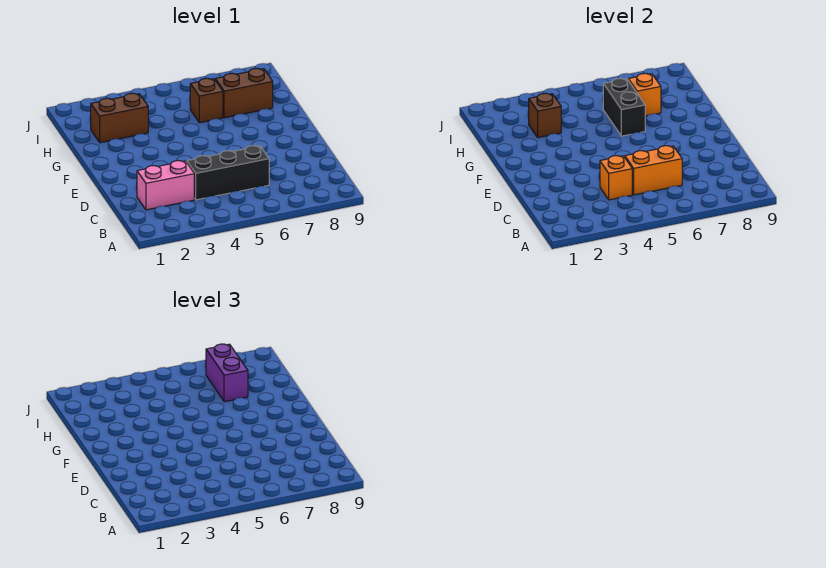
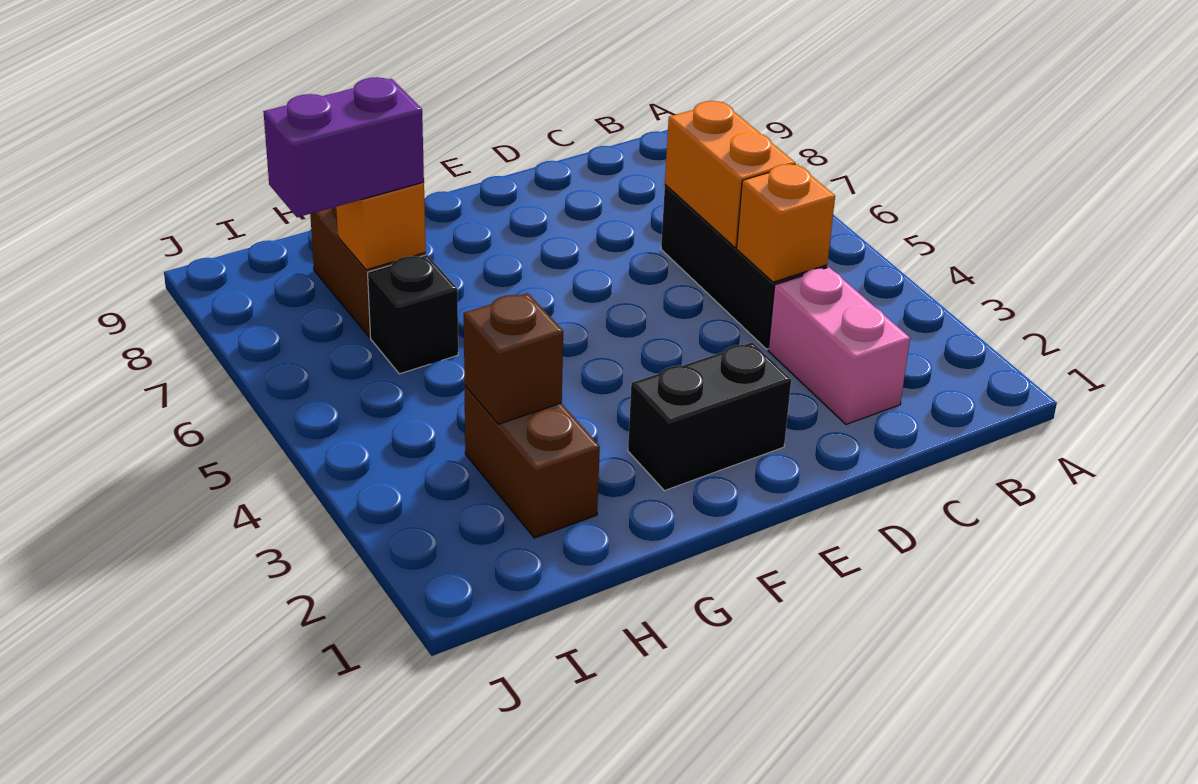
black brick G6:H6 level 2 -> black brick E2:F2 level 1
brown brick H6 level 1 -> black brick H6 level 1

